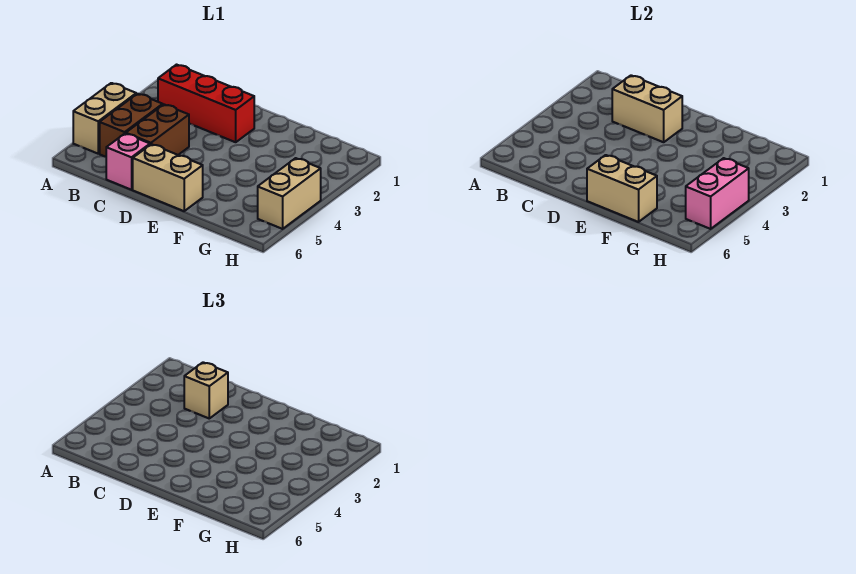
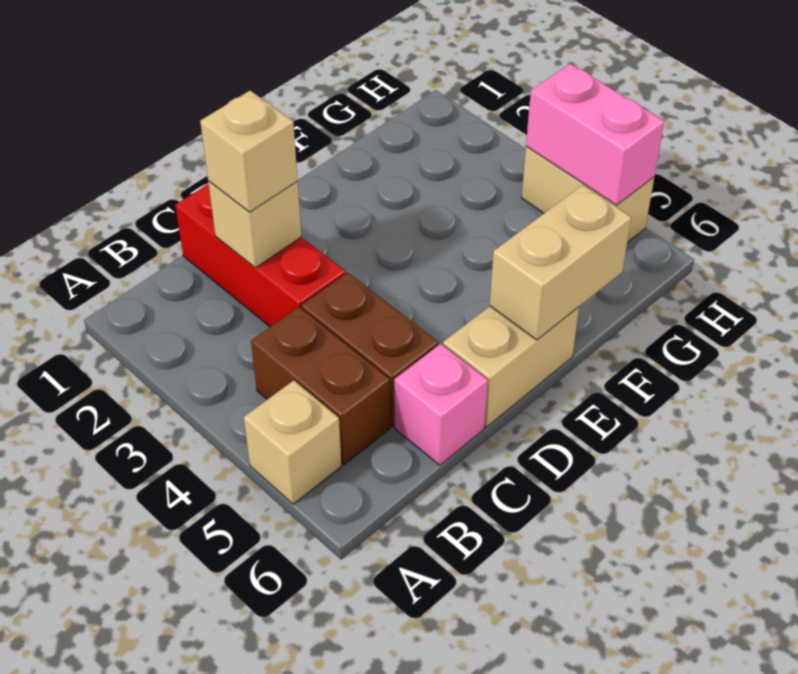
tan brick A4:A5 level 1 -> tan brick A5 level 1
red brick B2:D2 level 1 -> red brick C1:C3 level 1
tan brick C2:D2 level 2 -> tan brick C2 level 2

